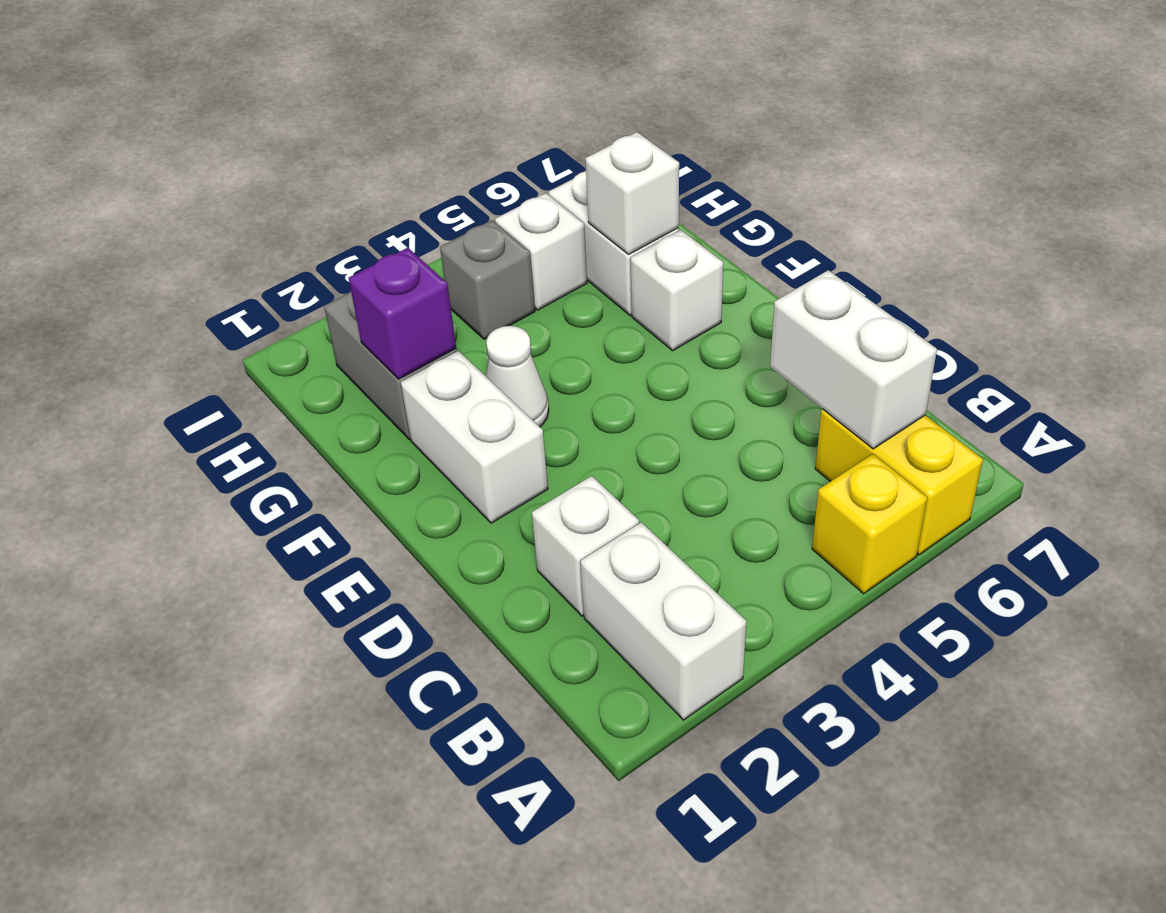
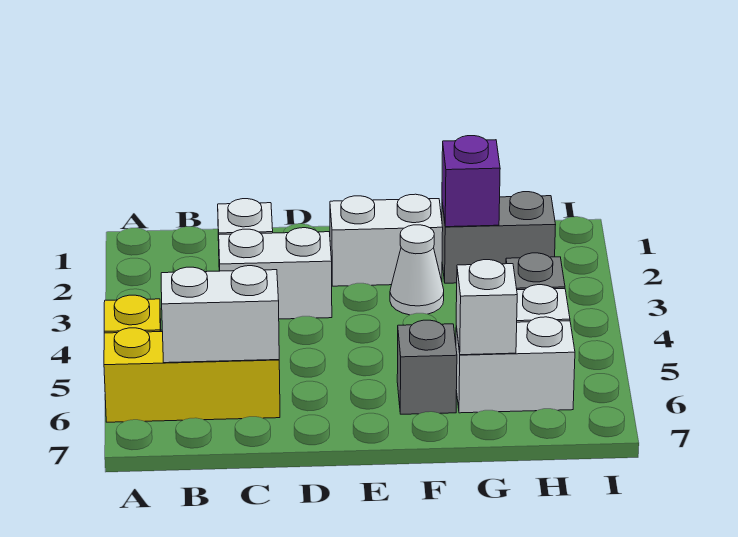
white brick A2:B2 level 1 -> white brick C3:D3 level 1
yellow brick A6:B6 level 1 -> yellow brick A6:C6 level 1
white brick F6 level 1 -> grey brick F6 level 1

